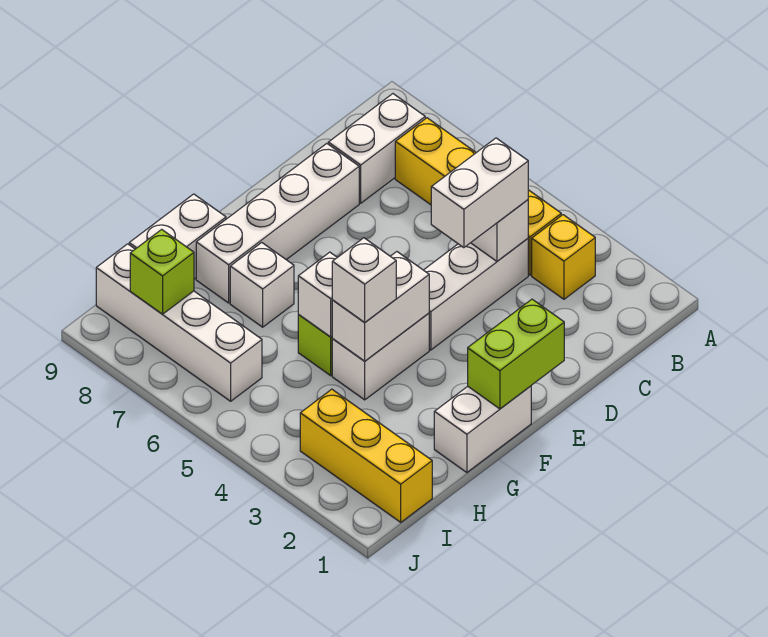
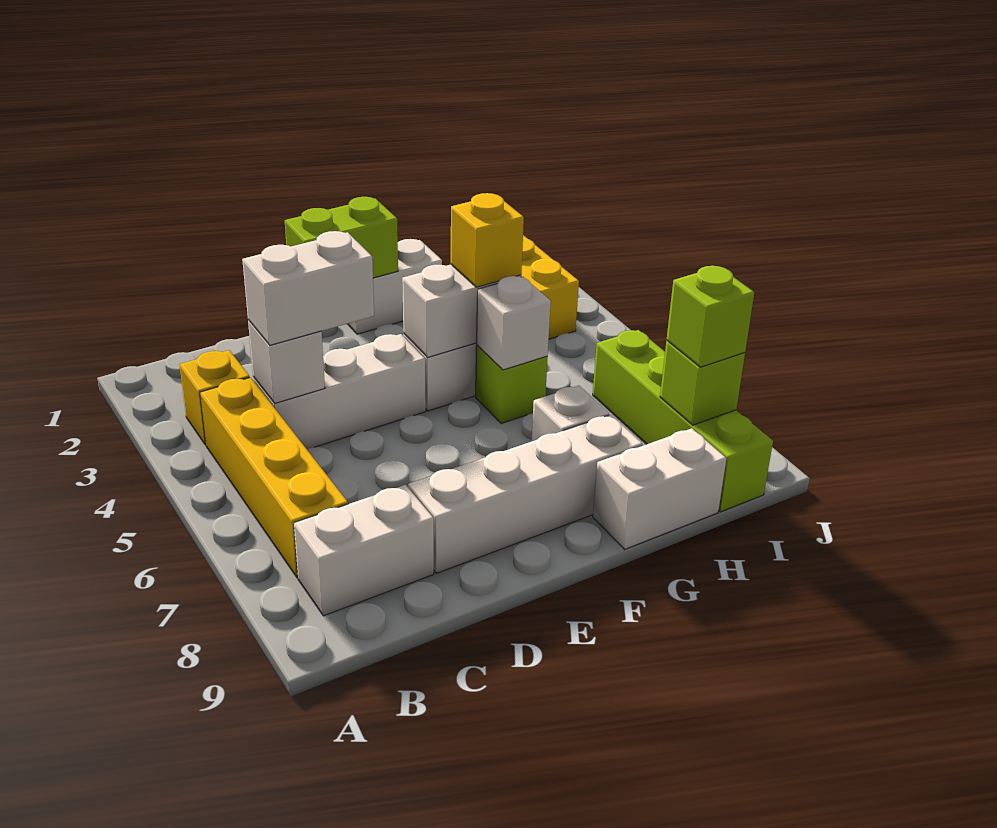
white brick G4 level 3 -> yellow brick G4 level 3
white brick I6:I9 level 1 -> lime brick I6:I9 level 1
none -> lime brick I8 level 3

